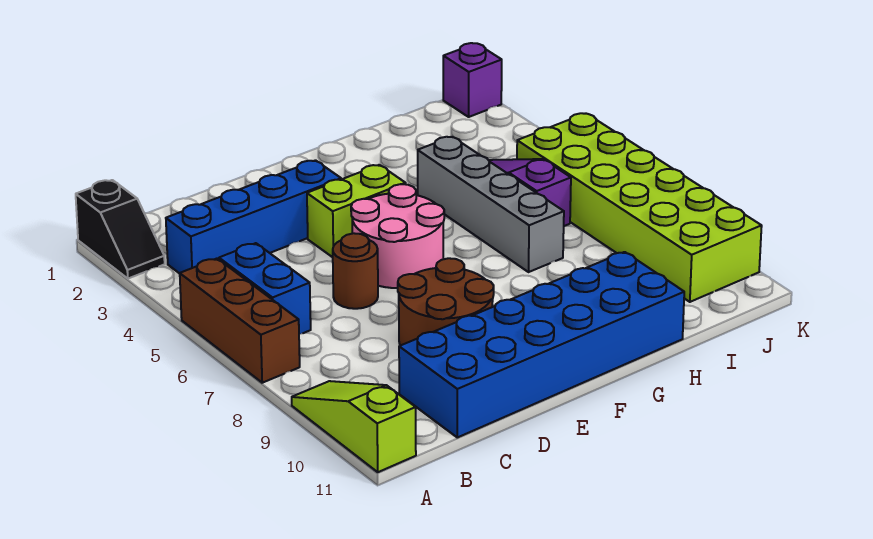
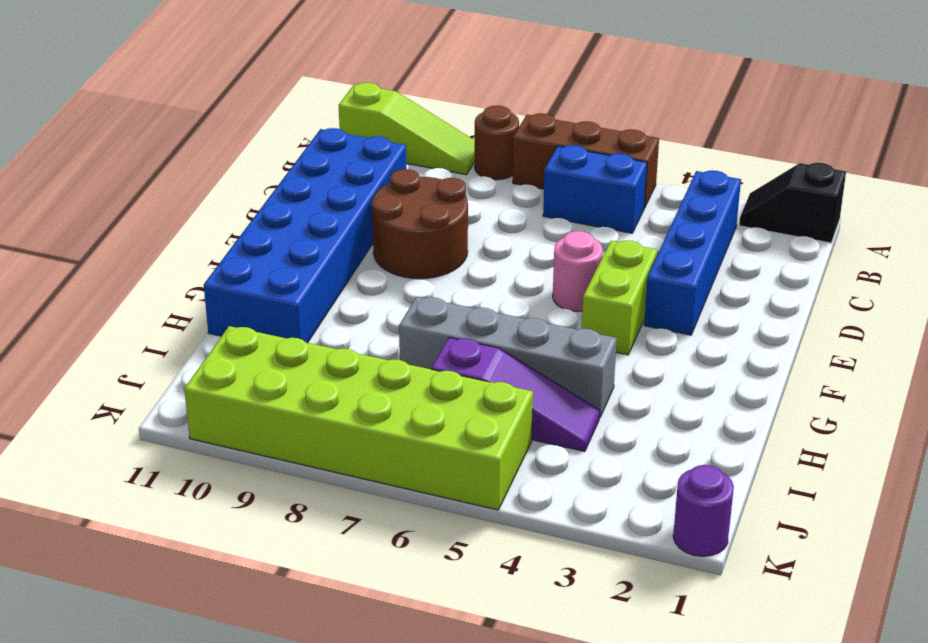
brown round brick D6 level 1 -> brown round brick A8 level 1
pink round brick E5:F6 level 1 -> pink round brick E5 level 1
purple brick K1 level 1 -> purple round brick K1 level 1

